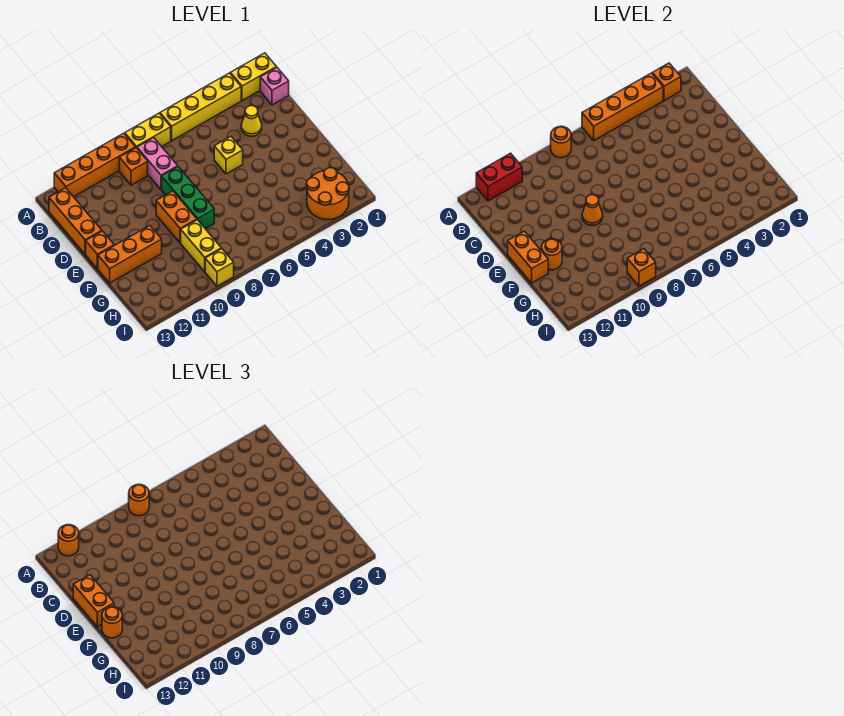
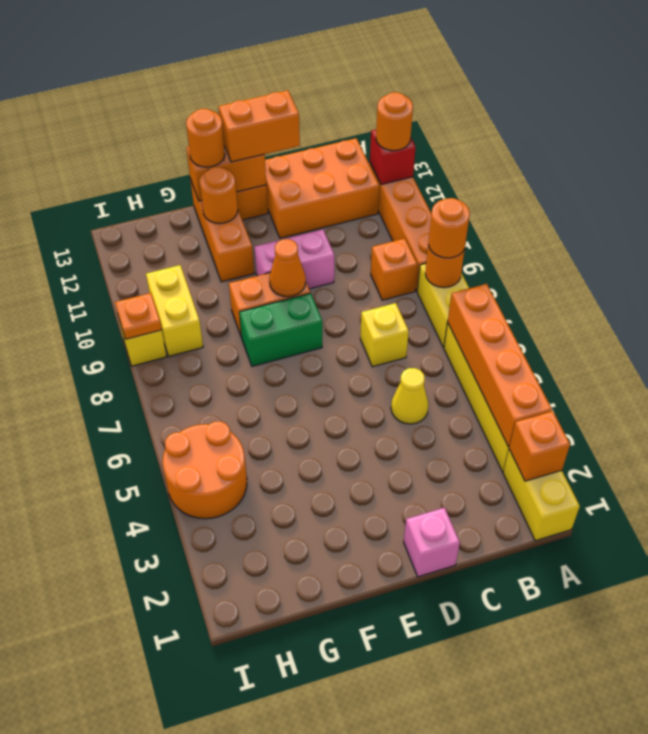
red brick A11:A12 level 2 -> red brick A12 level 2
pink brick B1 level 1 -> pink brick D1 level 1
pink brick B8:C8 level 1 -> pink brick D10:E10 level 1
orange brick B13:D13 level 1 -> orange brick B12:D13 level 1
yellow cone C3 level 1 -> yellow cone C5 level 1
yellow brick D5 level 1 -> yellow brick C7 level 1
green brick D8:F8 level 1 -> green brick E8:F8 level 1
yellow brick G9:H9 level 1 -> yellow brick H9:H10 level 1
orange round brick H2:I3 level 1 -> orange round brick H4:I5 level 1
orange brick I9 level 2 -> orange plate I9 level 2

